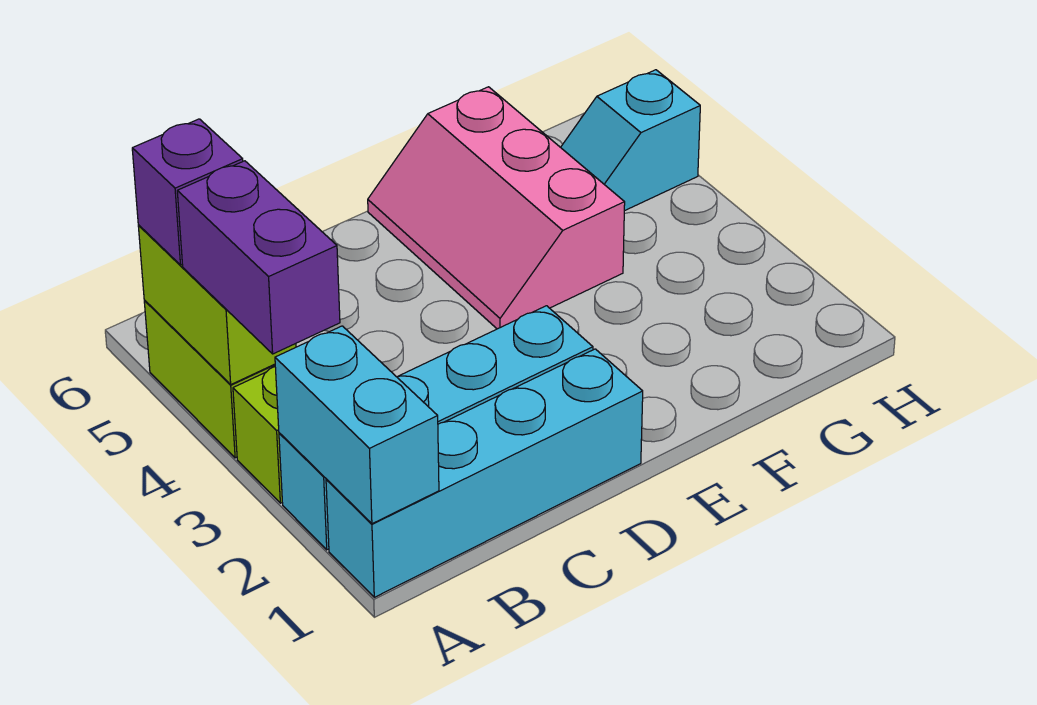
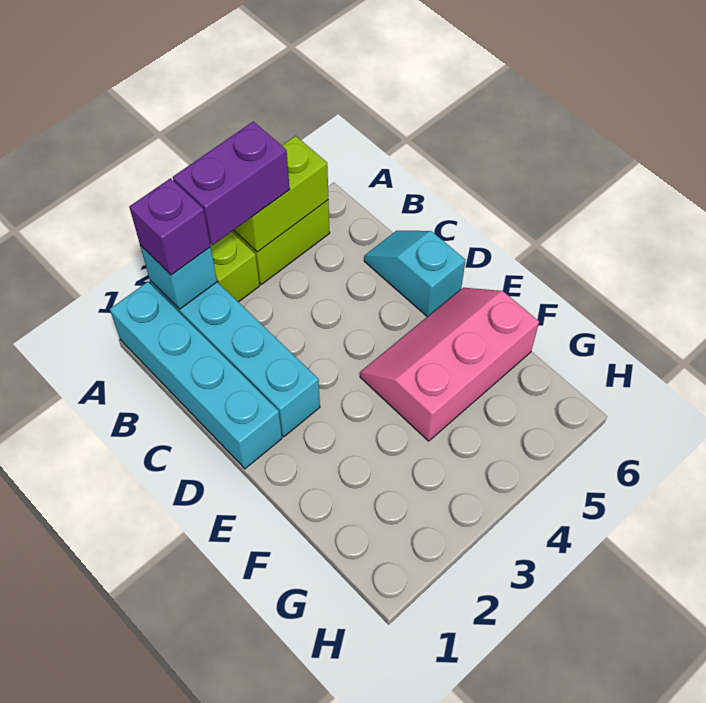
cyan brick A1:A2 level 2 -> cyan brick A2 level 2
purple brick A5 level 3 -> purple brick A2 level 3
cyan slope G5:H5 level 1 top H -> cyan slope C6:D6 level 1 top D

